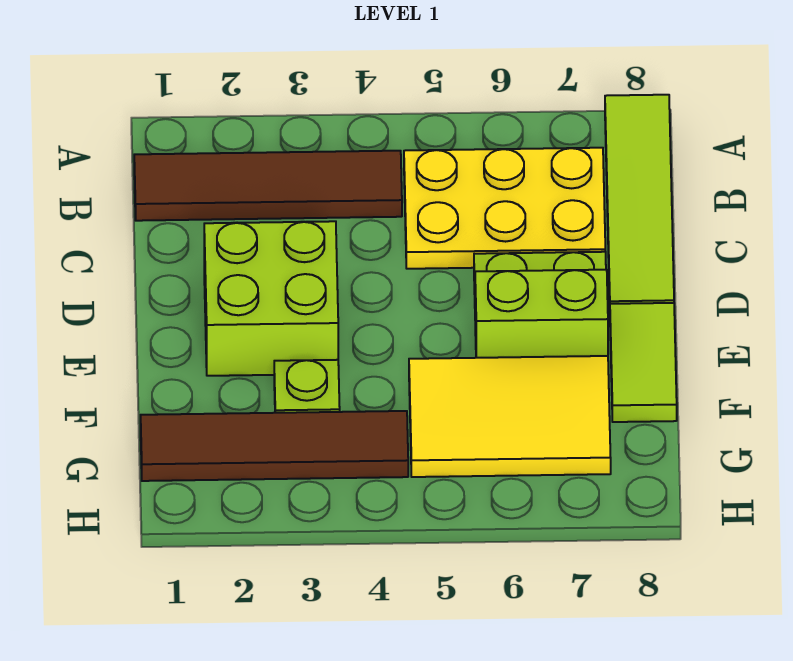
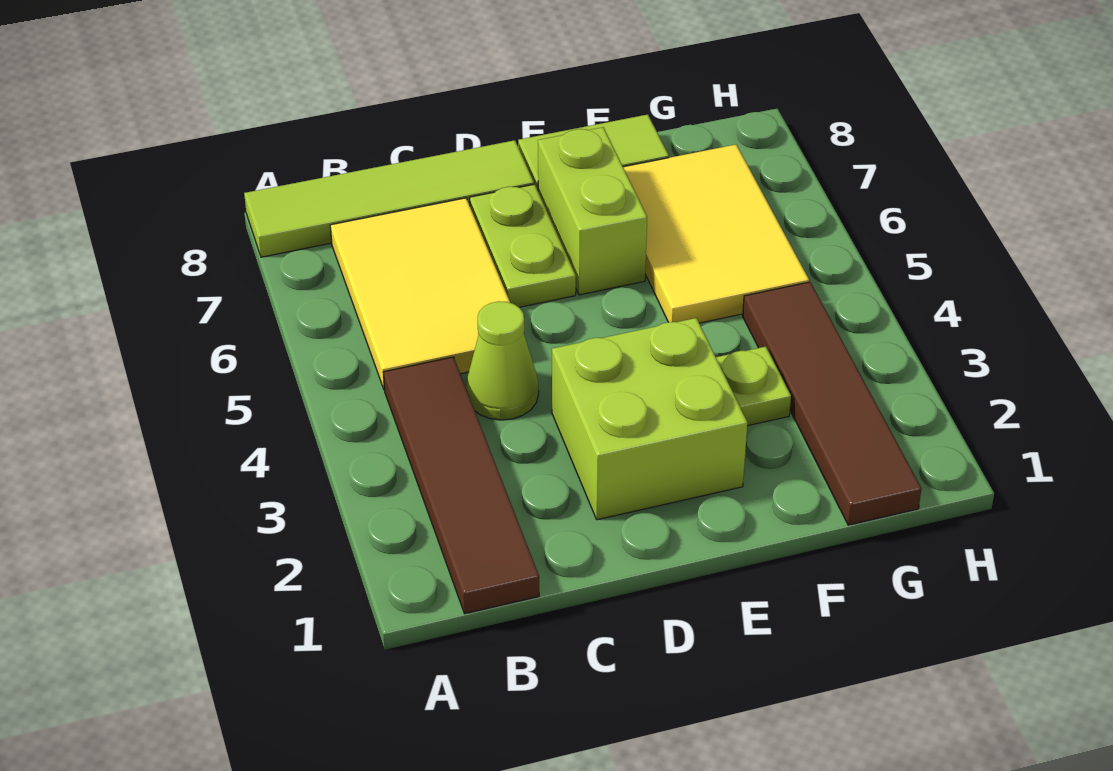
yellow plate B5:C7 level 1 -> yellow tile B5:C7 level 1
none -> lime cone C4 level 1

